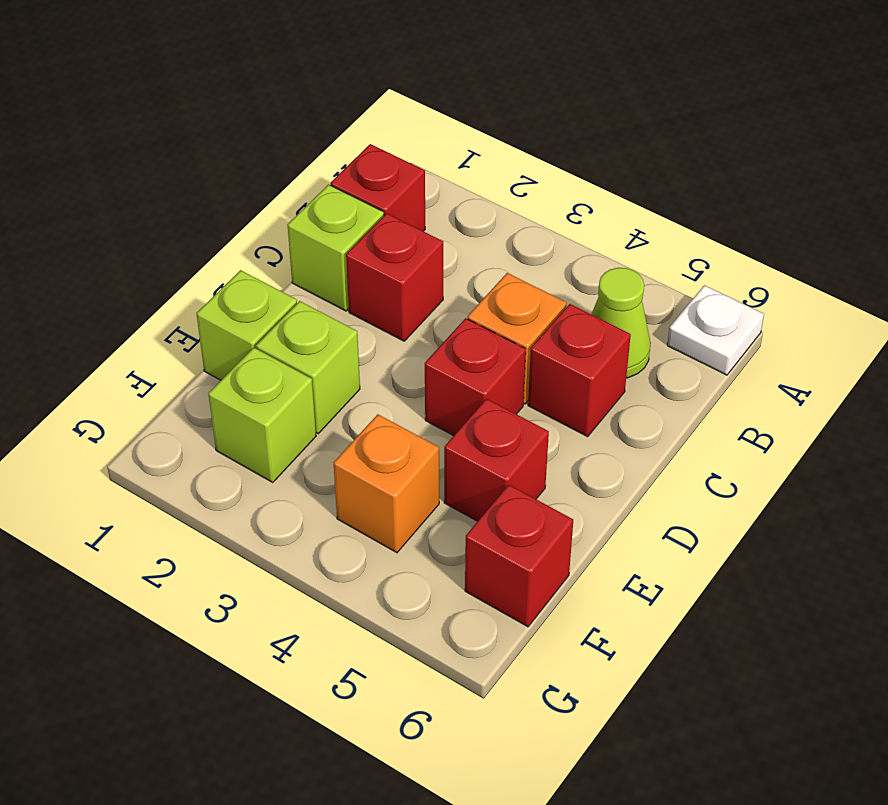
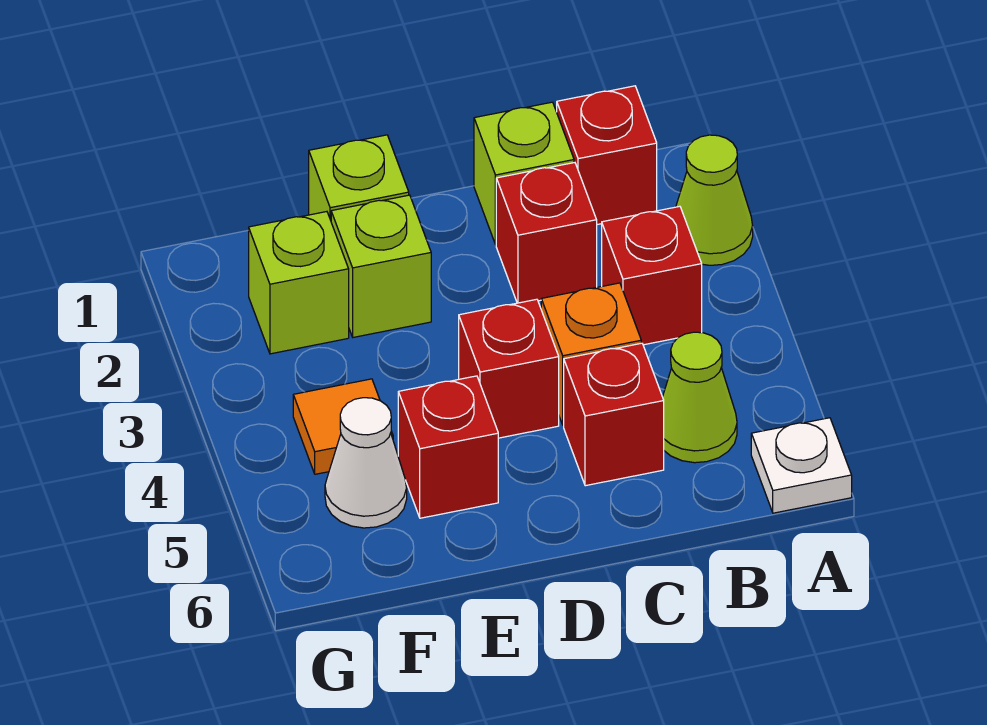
none -> lime cone A2 level 1
orange brick F4 level 1 -> orange tile F4 level 1
none -> white cone F5 level 1
red brick F6 level 1 -> red brick B3 level 1

